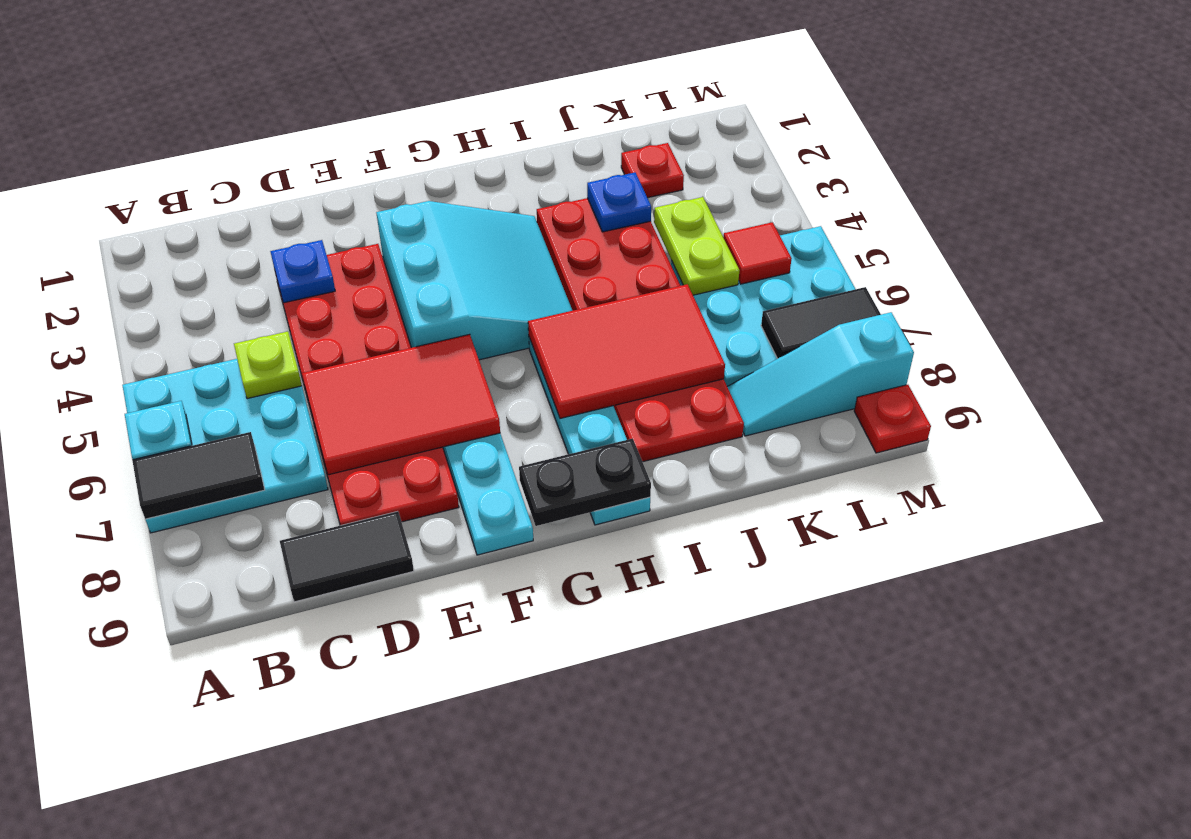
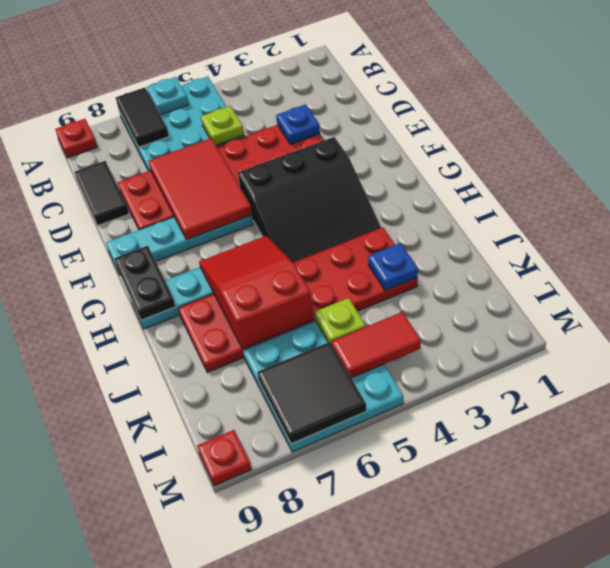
cyan slope F3:H5 level 1 top F -> black slope F3:H5 level 1 top F
red tile H6:J7 level 2 -> red slope H6:J7 level 2 top J
red plate K2 level 1 -> red plate A9 level 1
lime plate K4:K5 level 2 -> lime plate K5 level 2
cyan slope K8:M8 level 1 top M -> none
red tile L5 level 2 -> red tile L4:L5 level 2
black tile L7:M7 level 2 -> black tile L6:M7 level 2

